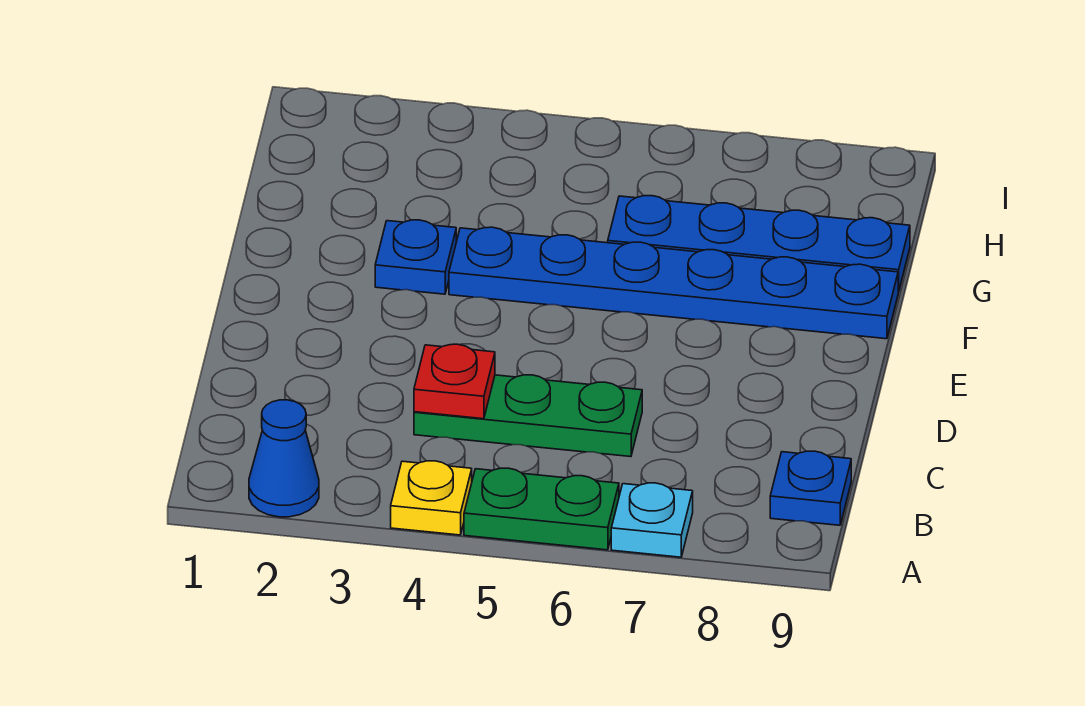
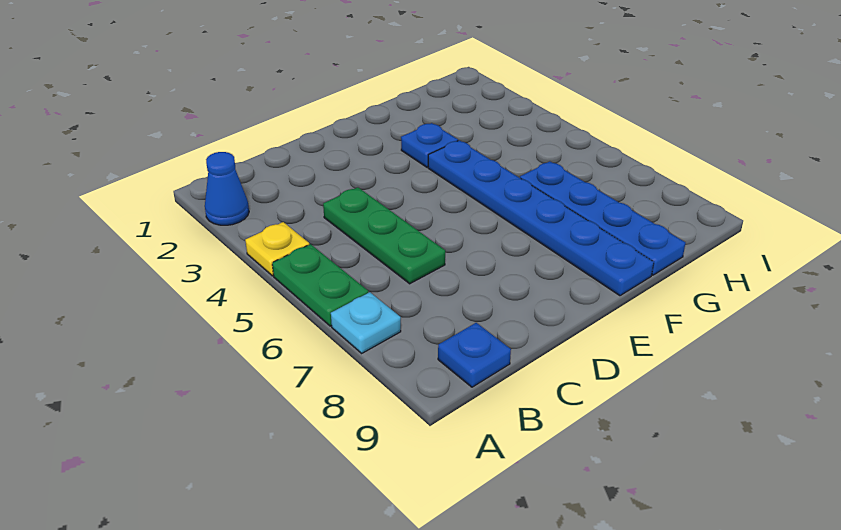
red plate C4 level 2 -> none

